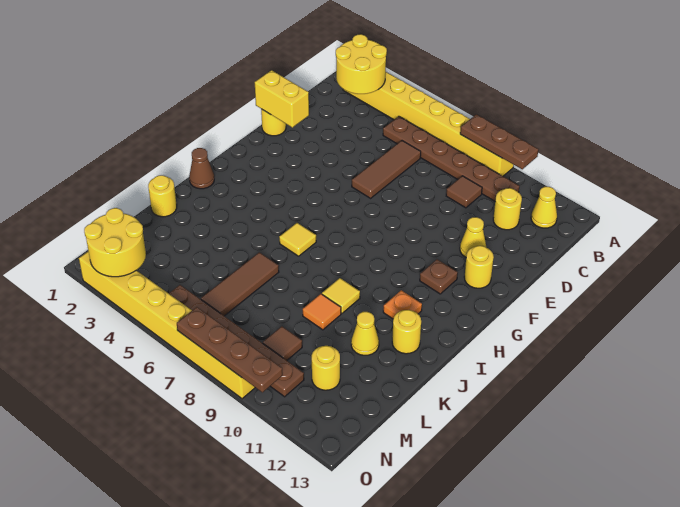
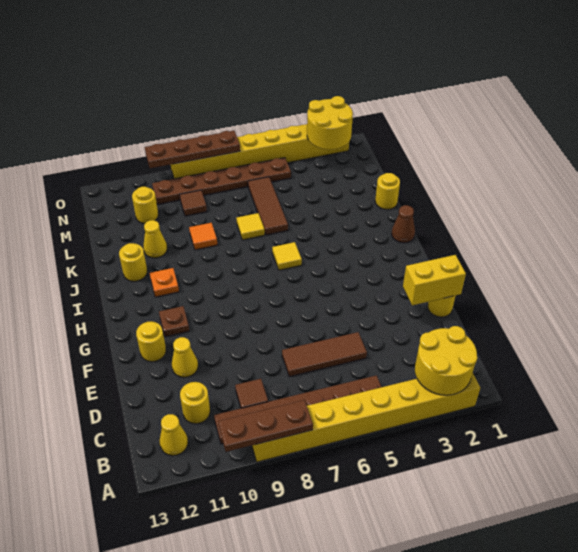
brown tile C6:E6 level 1 -> brown tile D5:D7 level 1
yellow tile J9 level 1 -> yellow tile K7 level 1

